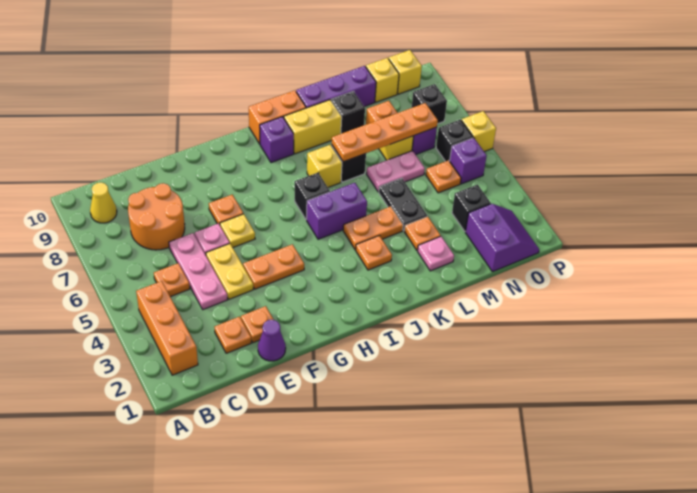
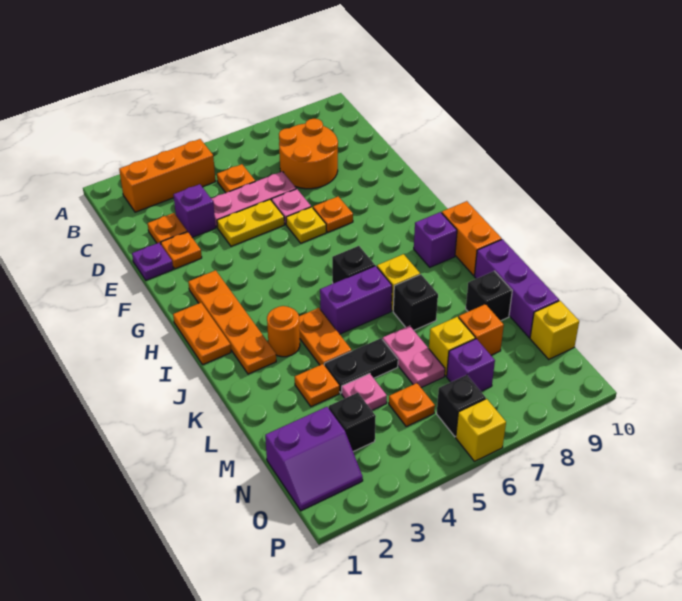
yellow cone B9 level 1 -> none
purple cone E1 level 1 -> purple plate E1 level 1
orange plate F4:G4 level 1 -> orange plate H1:I1 level 1
purple brick I5:J5 level 1 -> purple brick J5:J6 level 1
orange plate J3 level 1 -> orange round brick J3 level 1
yellow brick J9:K9 level 1 -> none
orange plate K7:N7 level 2 -> orange plate G2:J2 level 1
pink plate L2 level 1 -> pink plate M4 level 1
purple brick O5 level 1 -> purple brick D3 level 1
black brick O8 level 1 -> none
yellow brick O10 level 1 -> none

